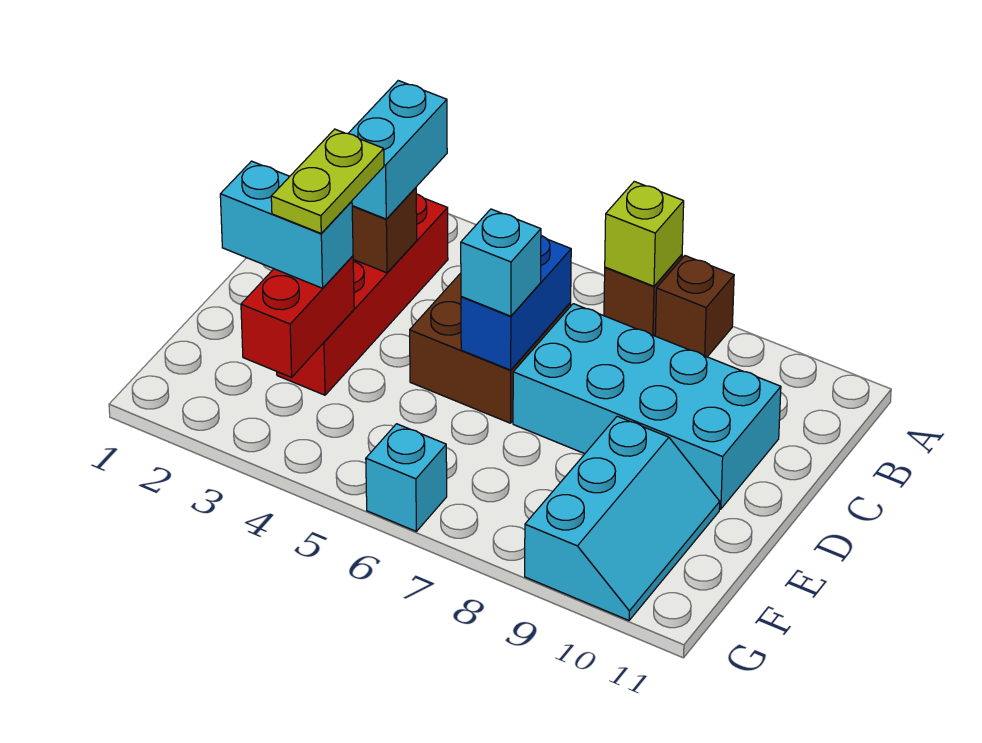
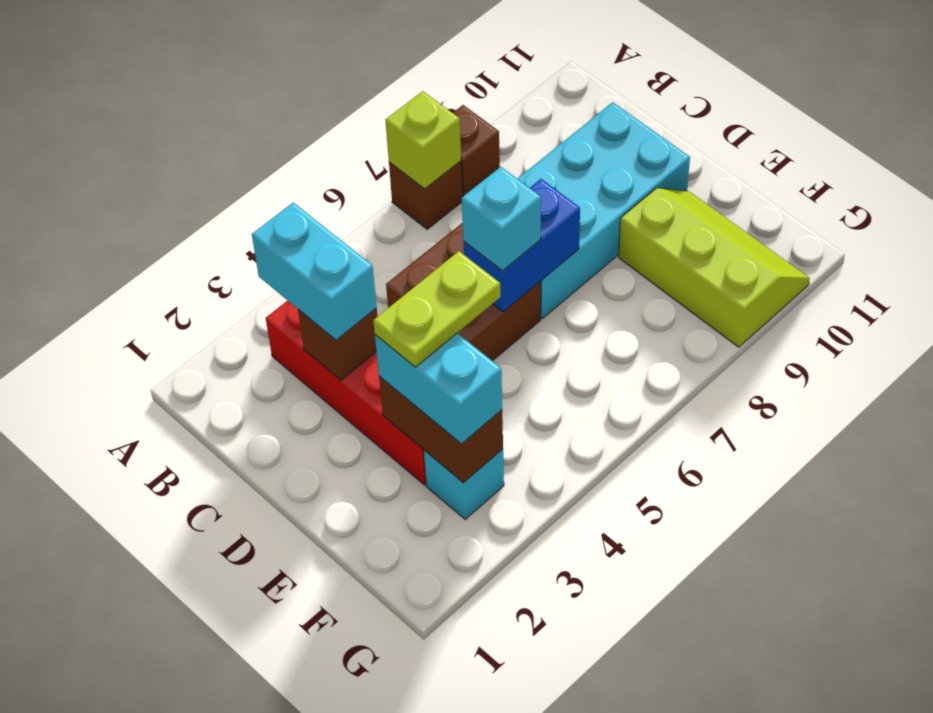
blue brick C6:D6 level 2 -> blue brick D6:D7 level 2
lime plate D3:E3 level 4 -> lime plate E3:E4 level 4
cyan brick E2:E3 level 3 -> cyan brick E3:F3 level 3
red brick E3:F3 level 2 -> brown brick E3:F3 level 2
cyan slope E9:G10 level 1 top 9 -> lime slope E9:G10 level 1 top 9
cyan brick G6 level 1 -> cyan brick F3 level 1

